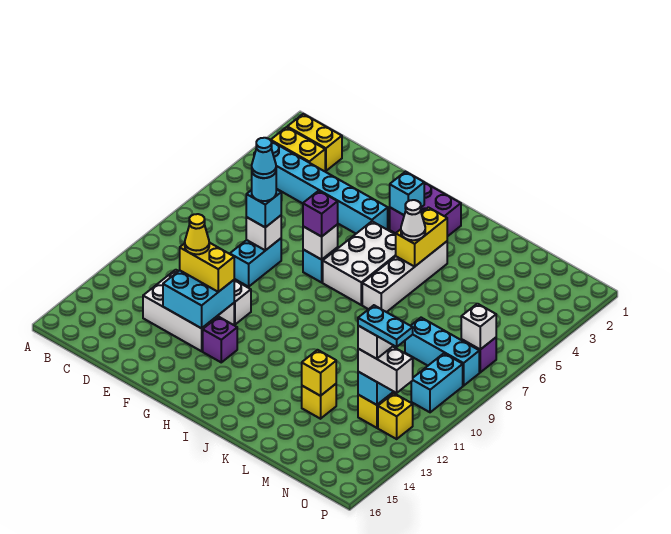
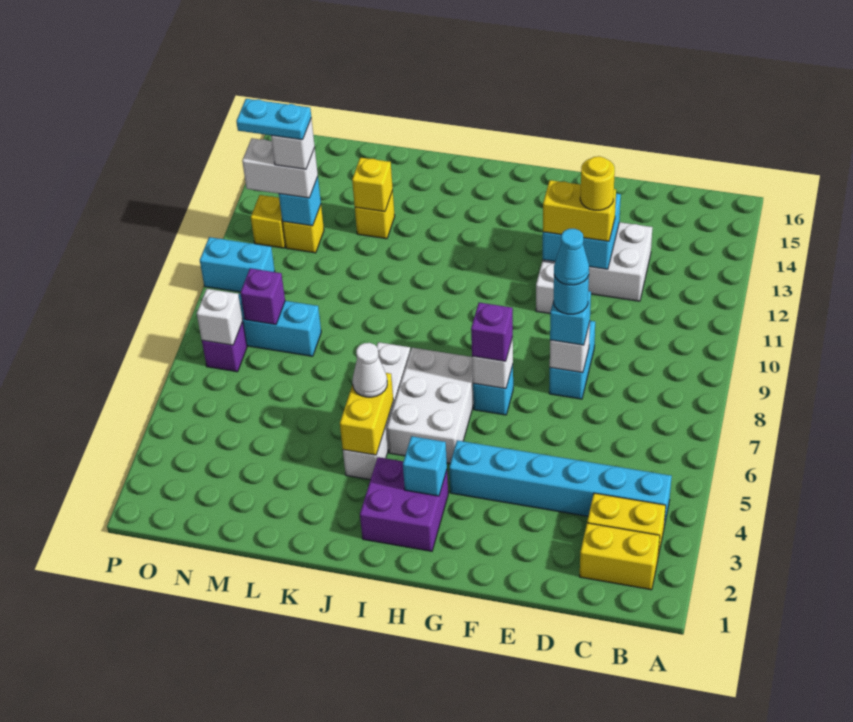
yellow cone E12 level 4 -> yellow round brick E12 level 4
purple brick G13 level 1 -> purple brick N8 level 2
cyan brick O9:O10 level 1 -> cyan brick O10:P10 level 1

